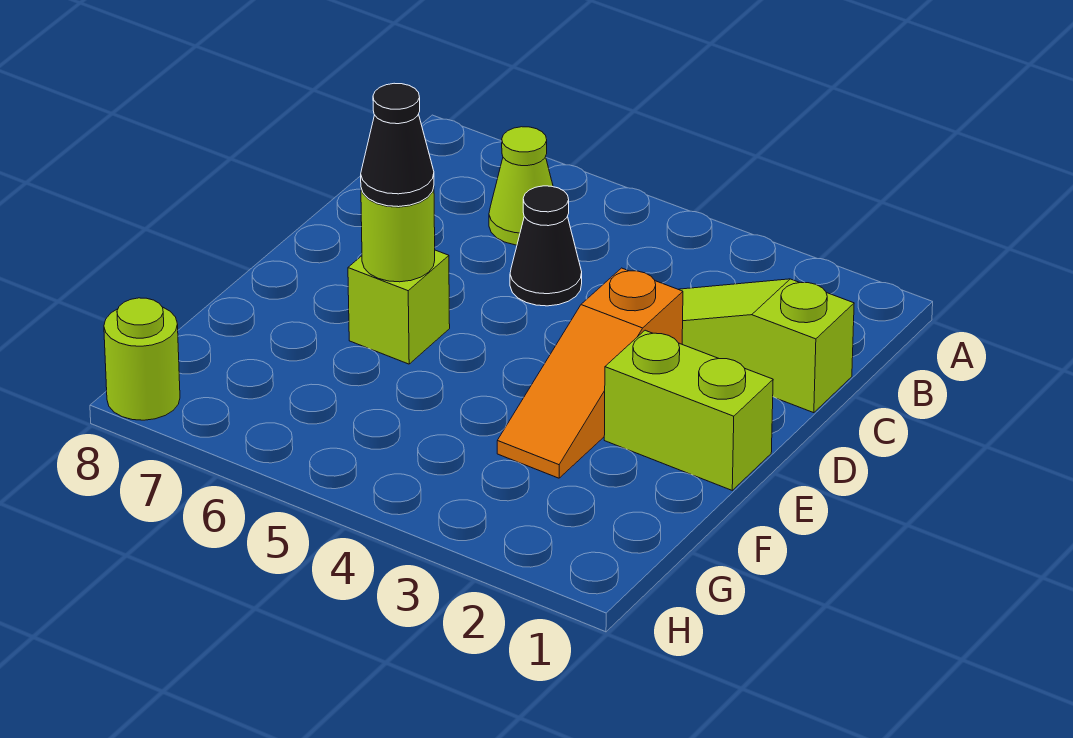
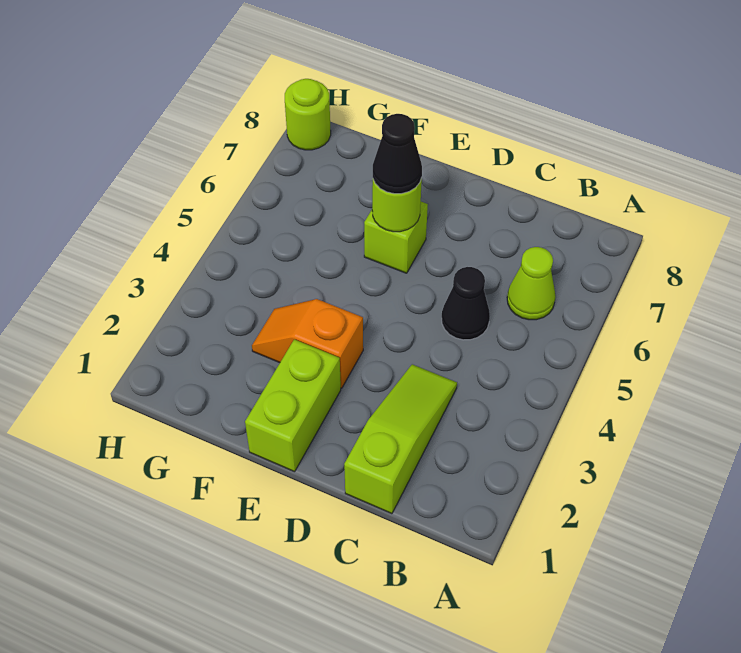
orange slope D3:F3 level 1 top D -> orange slope E3:F3 level 1 top E

